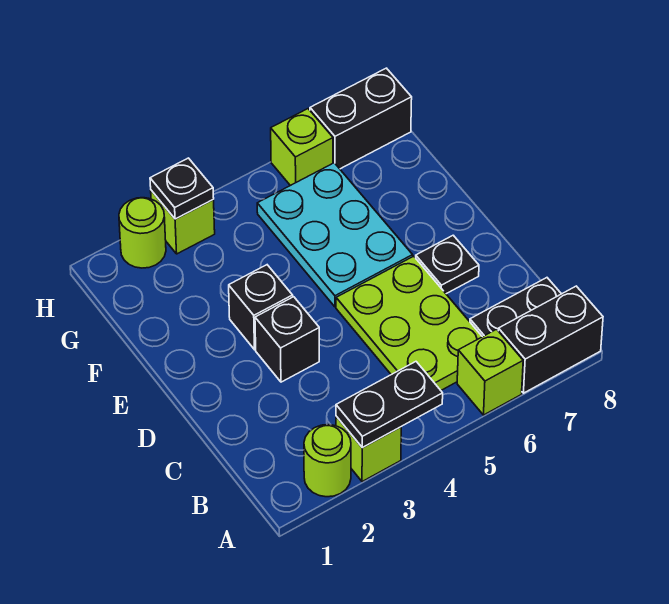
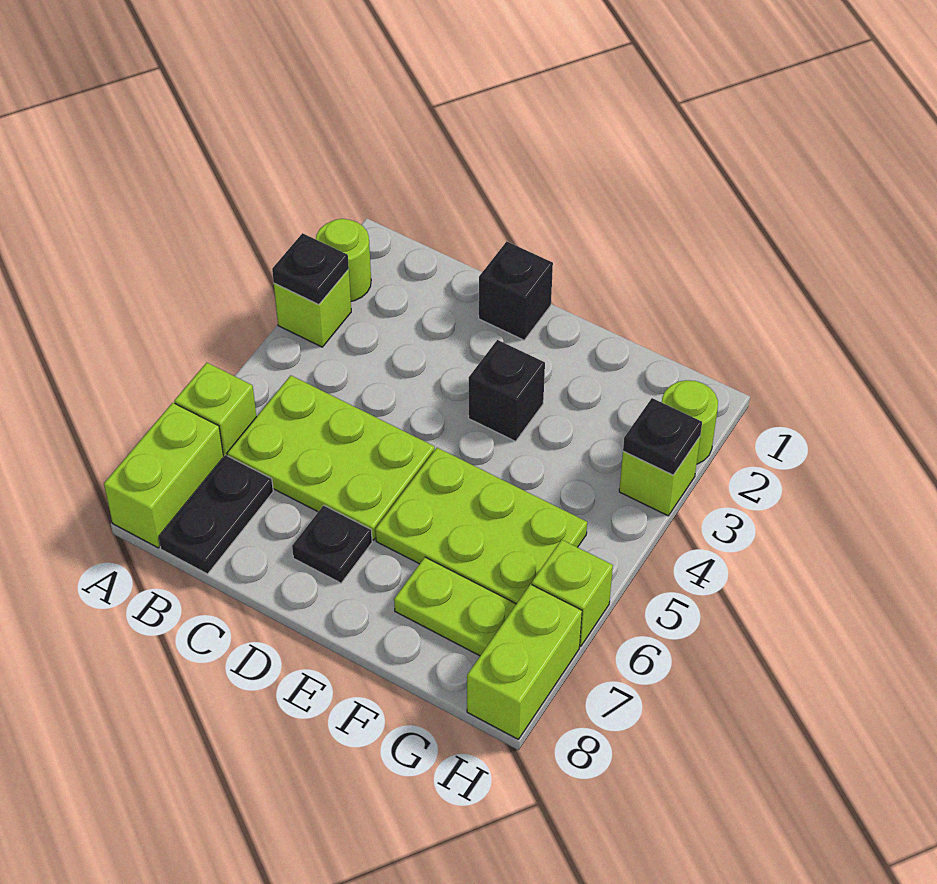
black plate A3:A4 level 2 -> black plate A3 level 2
black brick A7:A8 level 1 -> lime brick A7:A8 level 1
black brick D3 level 1 -> black brick D1 level 1
cyan plate E5:G6 level 1 -> lime plate E5:G6 level 1
none -> lime plate F7:G7 level 1
black brick H7:H8 level 1 -> lime brick H7:H8 level 1

